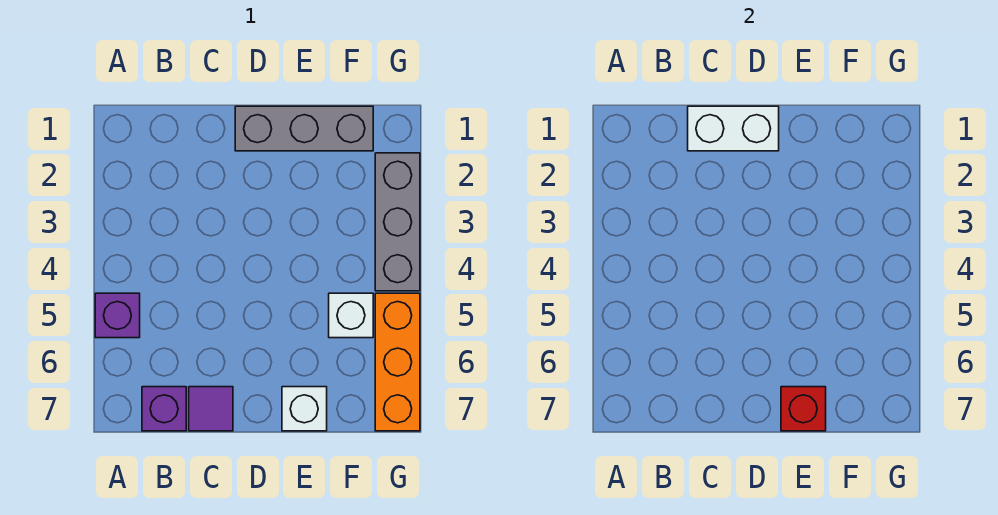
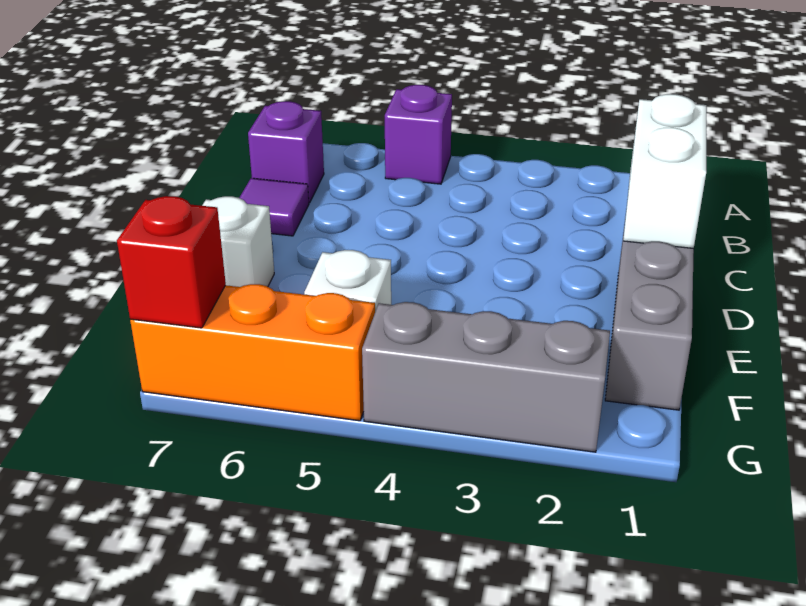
red brick E7 level 2 -> red brick G7 level 2

